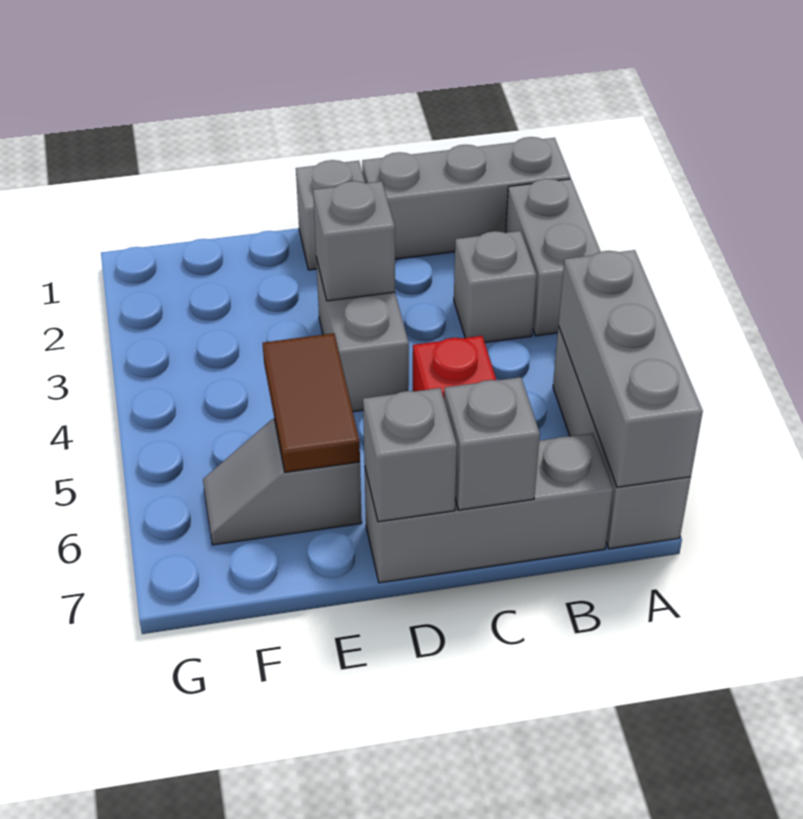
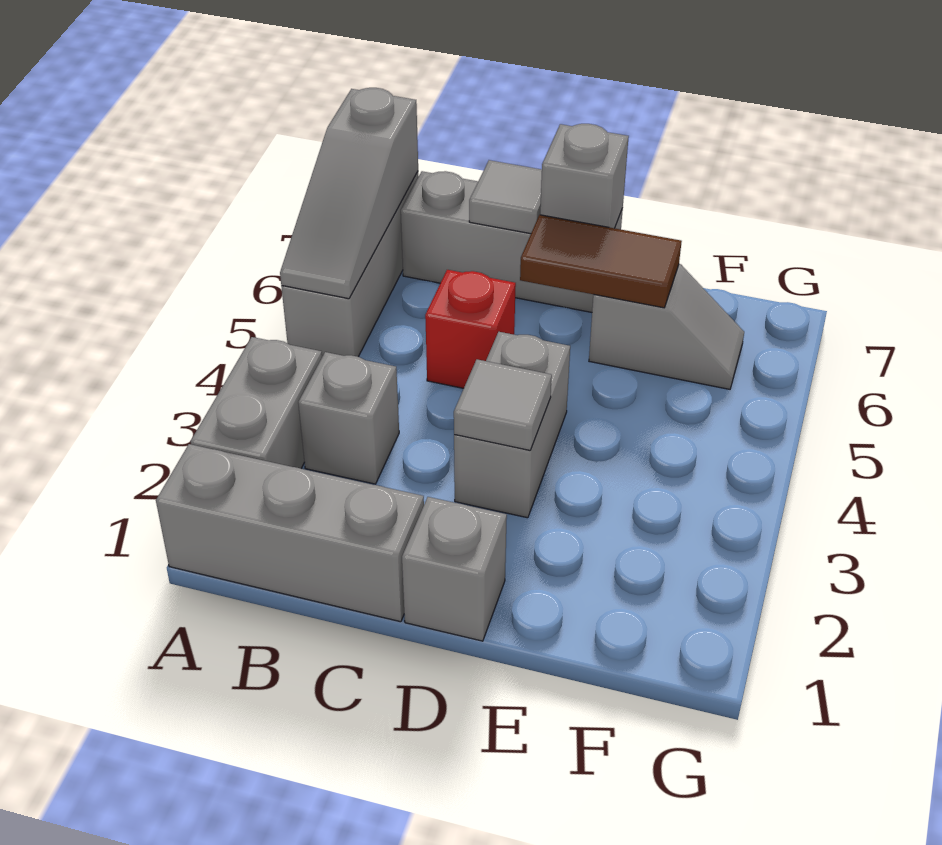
grey brick A5:A7 level 2 -> grey slope A5:A7 level 2 top 7
grey brick C7 level 2 -> grey tile C7 level 2
grey brick D3 level 2 -> grey tile D3 level 2
brown tile E5:E6 level 2 -> brown tile D6:E6 level 2

